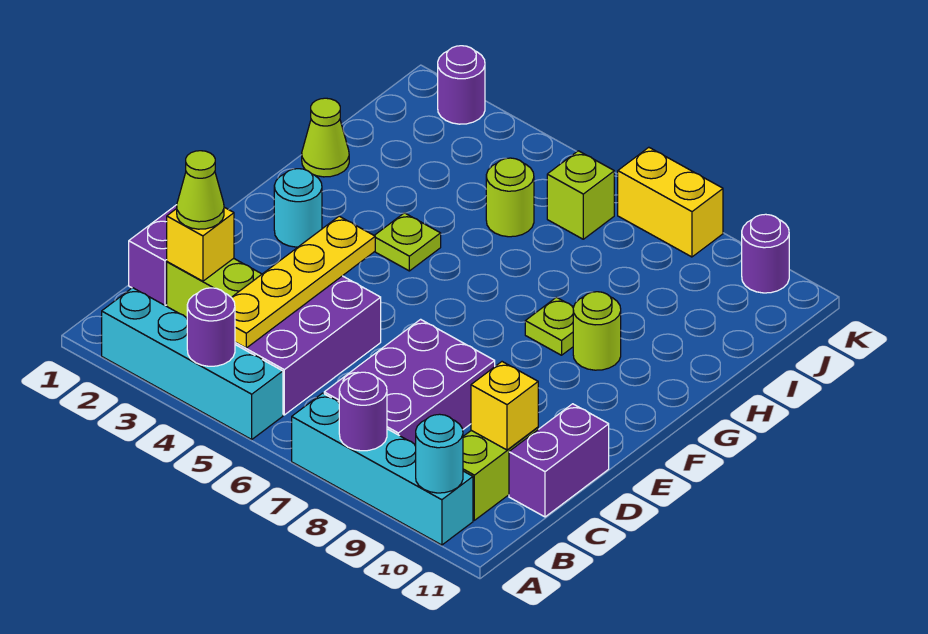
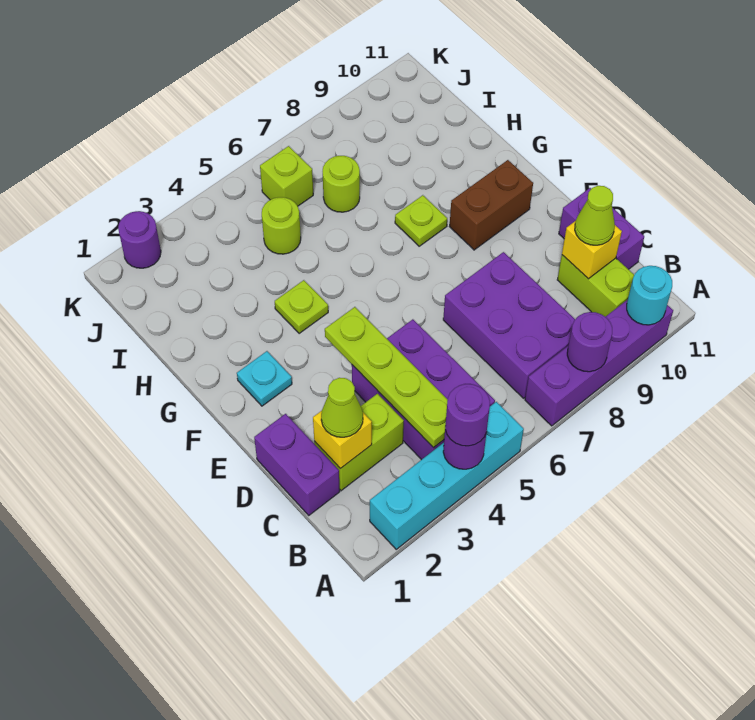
cyan brick A7:A10 level 1 -> purple brick A7:A10 level 1
yellow plate B4:E4 level 2 -> lime plate B4:E4 level 2
cyan round brick F2 level 1 -> cyan plate F2 level 1
none -> brown brick F9:F10 level 1
lime round brick G9 level 1 -> lime round brick I7 level 1
lime cone H1 level 1 -> lime cone C10 level 3
yellow brick K7:K8 level 1 -> none
purple round brick K10 level 1 -> purple round brick A4 level 3

